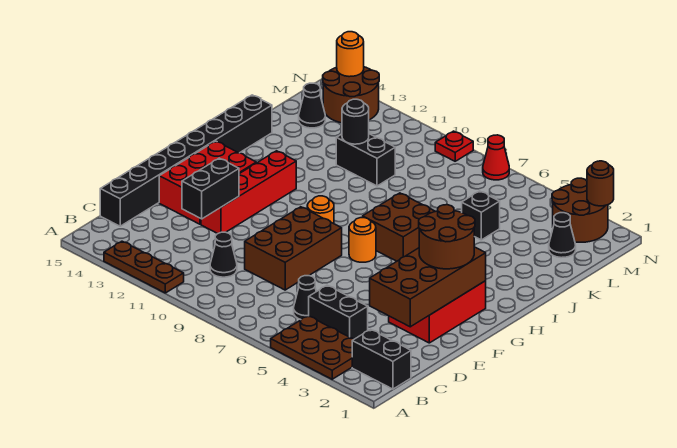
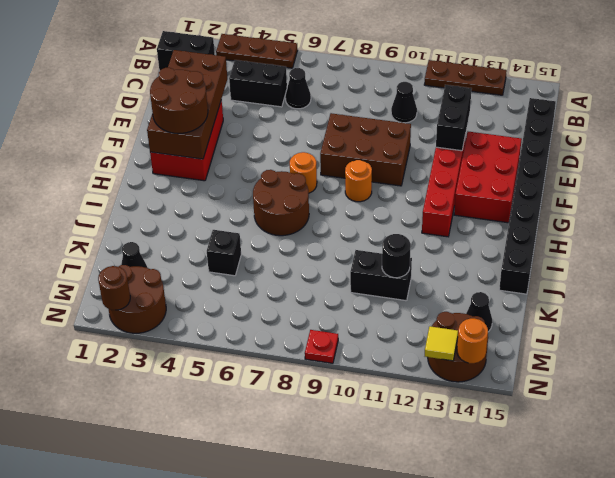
brown plate A3:B5 level 1 -> brown plate A3:A5 level 1
brown brick D8:F9 level 1 -> brown brick E8:F10 level 1
brown brick H6:I7 level 1 -> brown round brick H6:I7 level 1
red cone N7 level 1 -> none
none -> yellow tile N13 level 2

